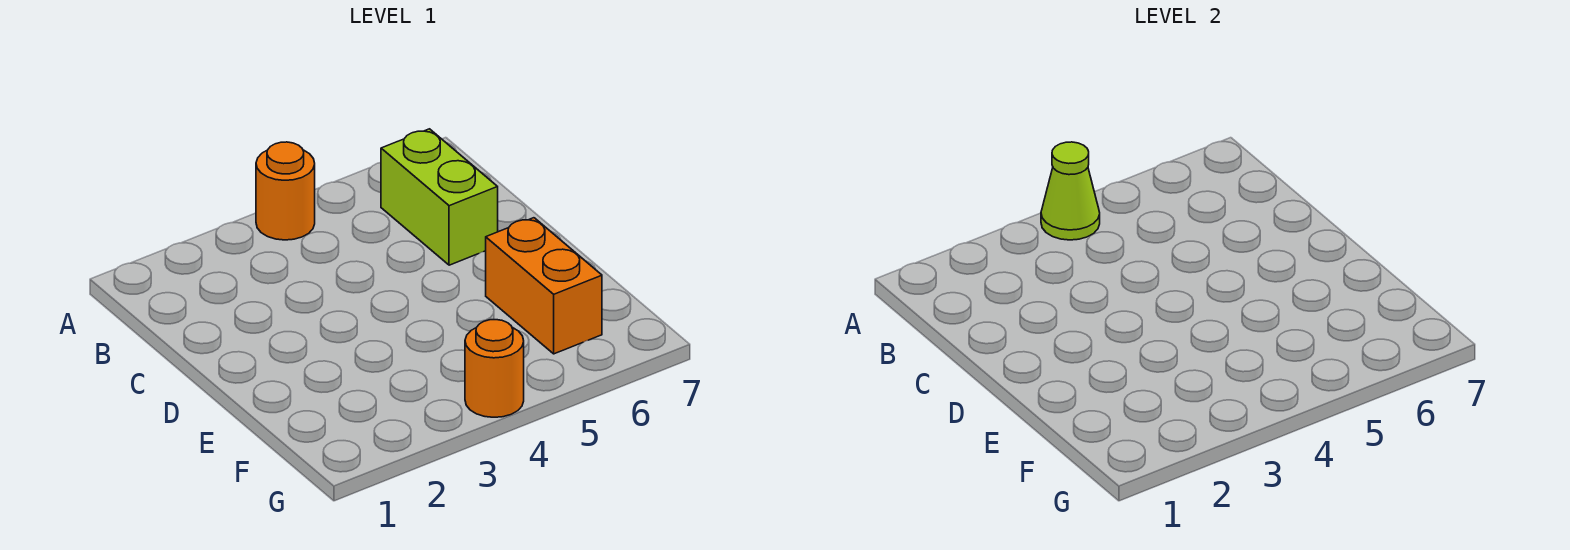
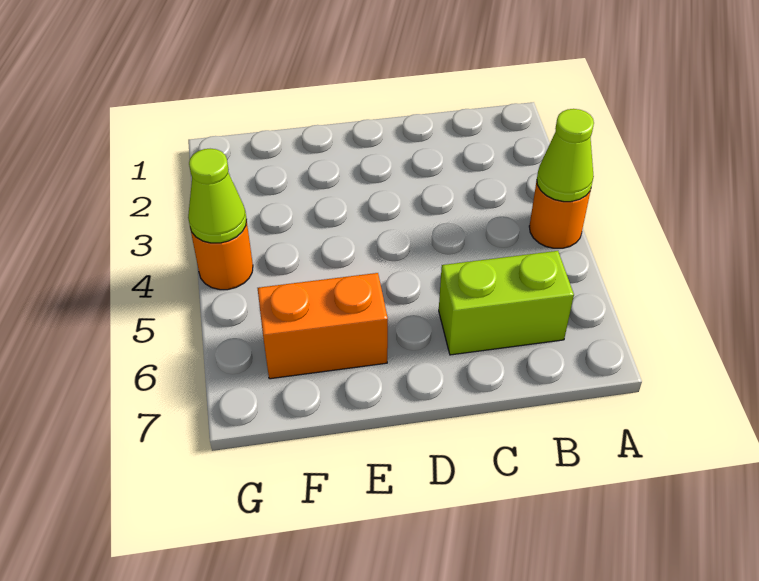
none -> lime cone G4 level 2

